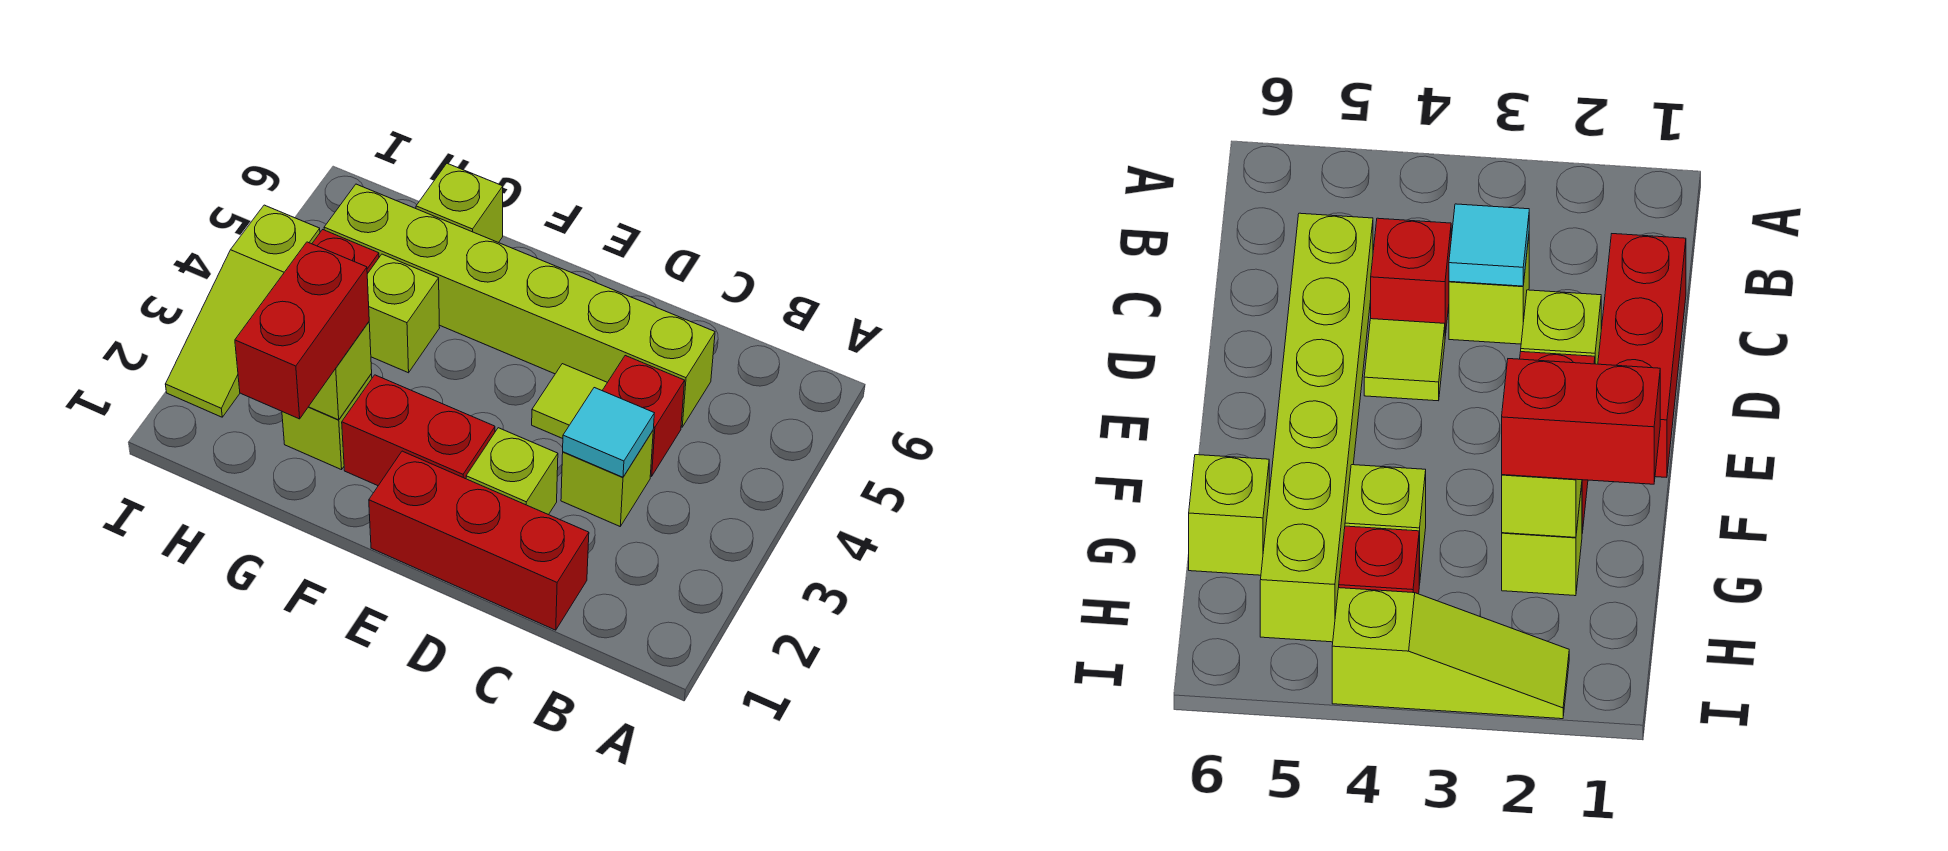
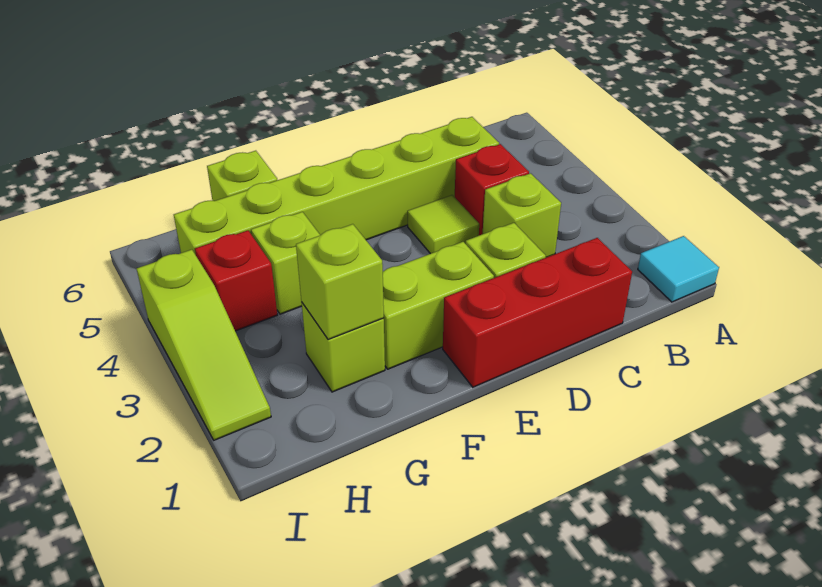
cyan tile C3 level 2 -> cyan tile A1 level 1
red brick E2:F2 level 1 -> lime brick E2:F2 level 1
red brick G1:G2 level 3 -> none

